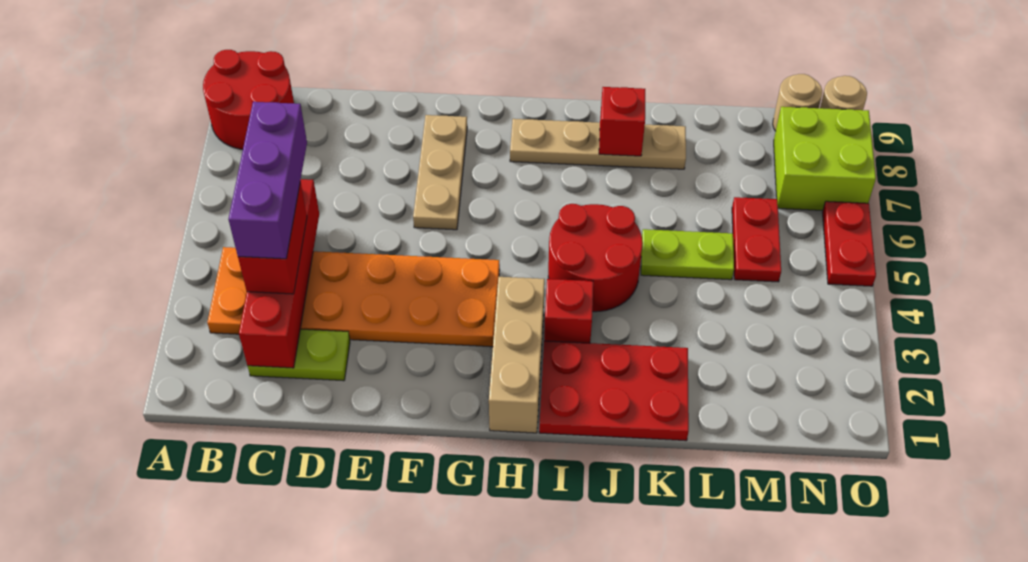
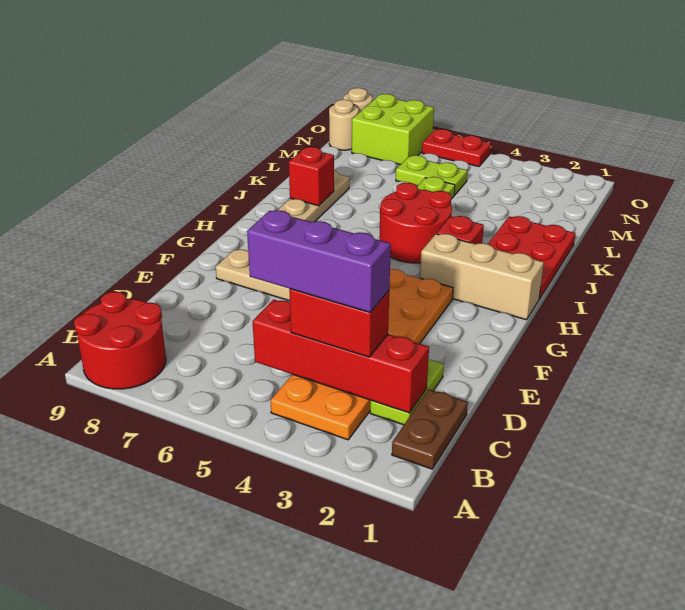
none -> brown plate B1:C1 level 1
red plate M5:M6 level 1 -> lime plate M5:M6 level 1

